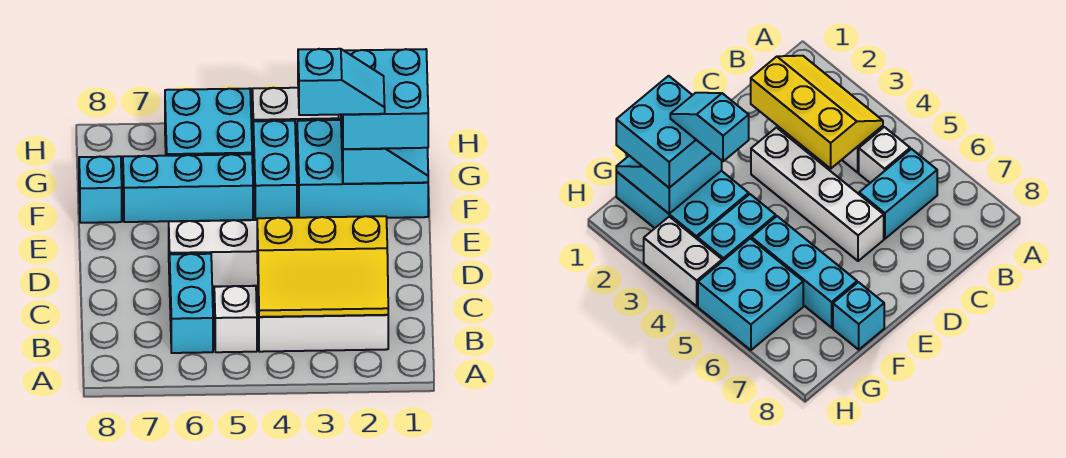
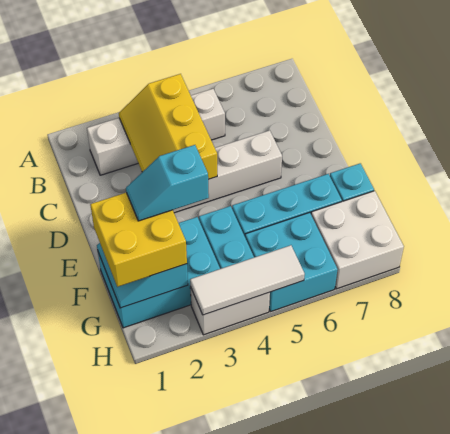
yellow slope B2:C4 level 2 top C -> yellow slope B3:D4 level 2 top 4
cyan brick B6:C6 level 1 -> none
cyan brick F1:G2 level 3 -> yellow brick F1:G2 level 3
none -> white brick G7:H8 level 1
none -> white tile H3:H5 level 2

